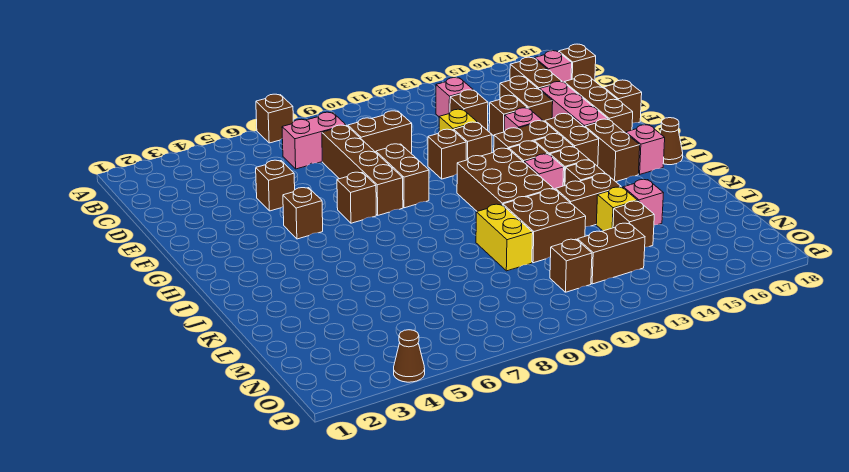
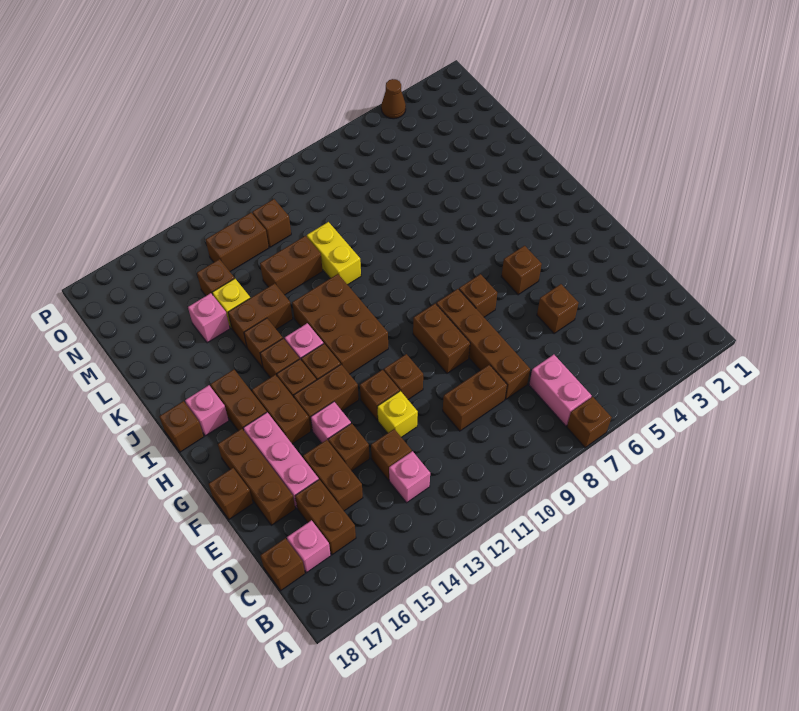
pink brick C7:C8 level 1 -> pink brick B7:C7 level 1
brown cone I18 level 1 -> brown brick I18 level 1
brown brick K11:L12 level 1 -> brown brick L11:L12 level 1

